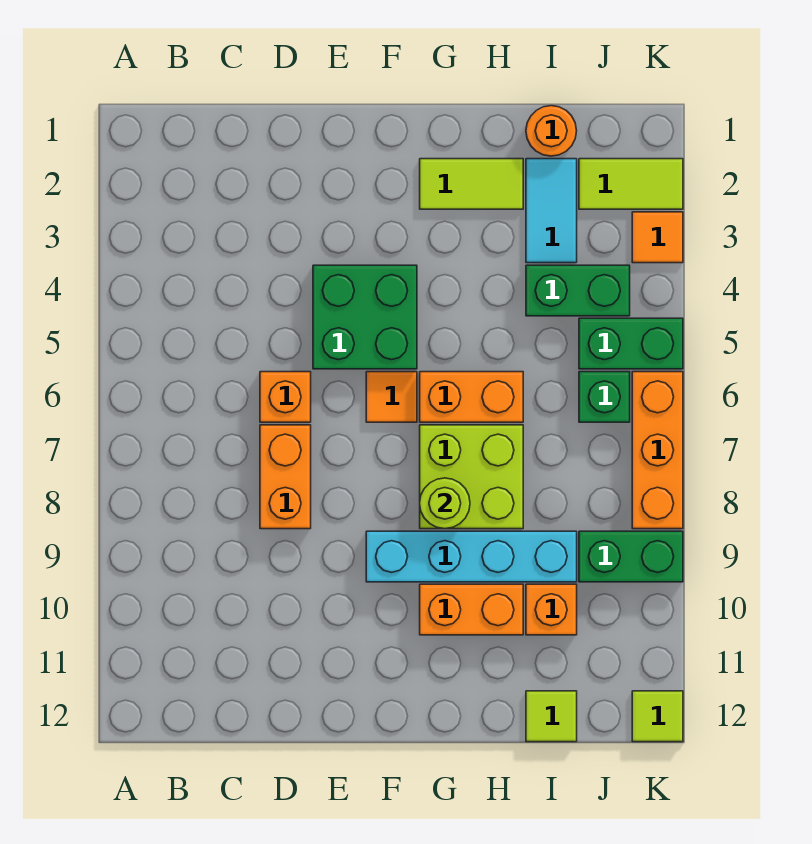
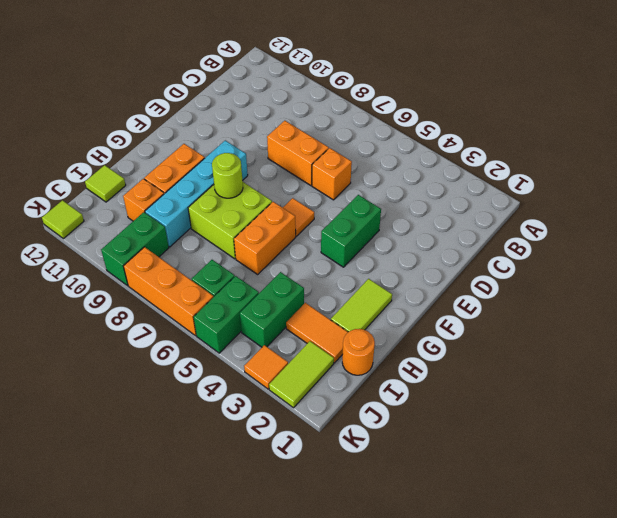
green brick E4:F5 level 1 -> green brick E4:F4 level 1
cyan tile I2:I3 level 1 -> orange tile I2:I3 level 1

